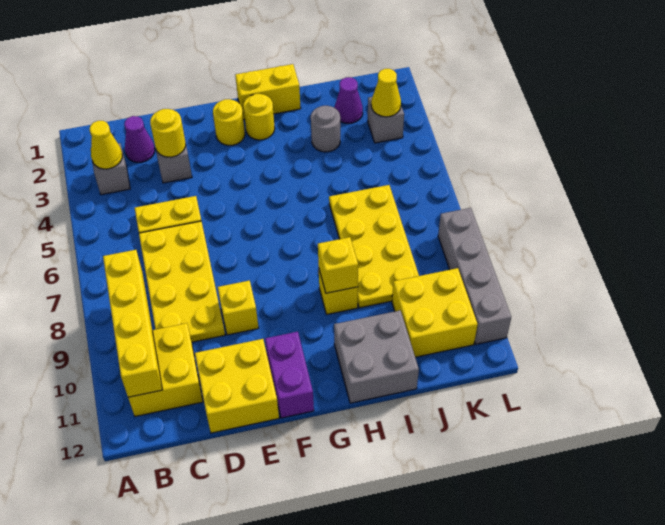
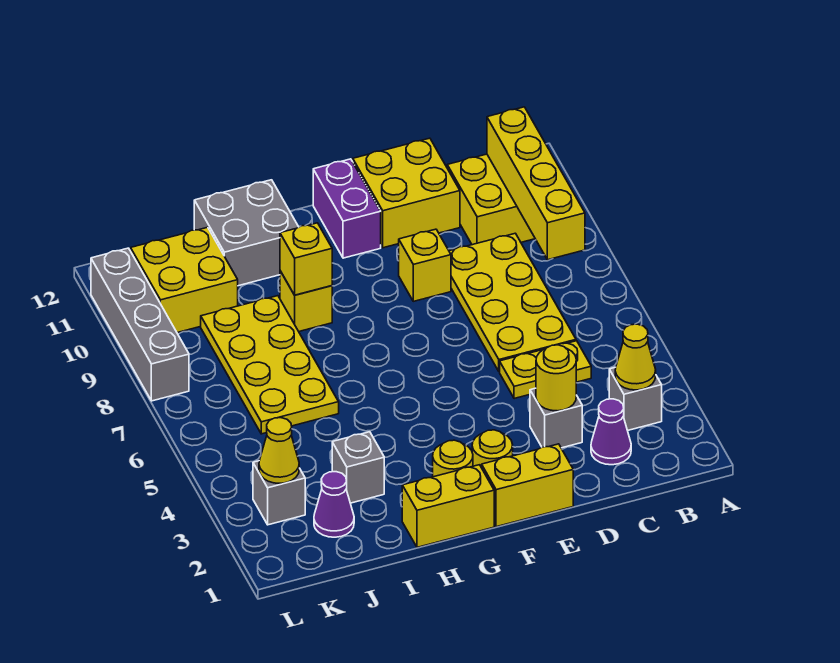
none -> yellow brick E1:F1 level 1
grey round brick I3 level 1 -> grey brick I3 level 1

